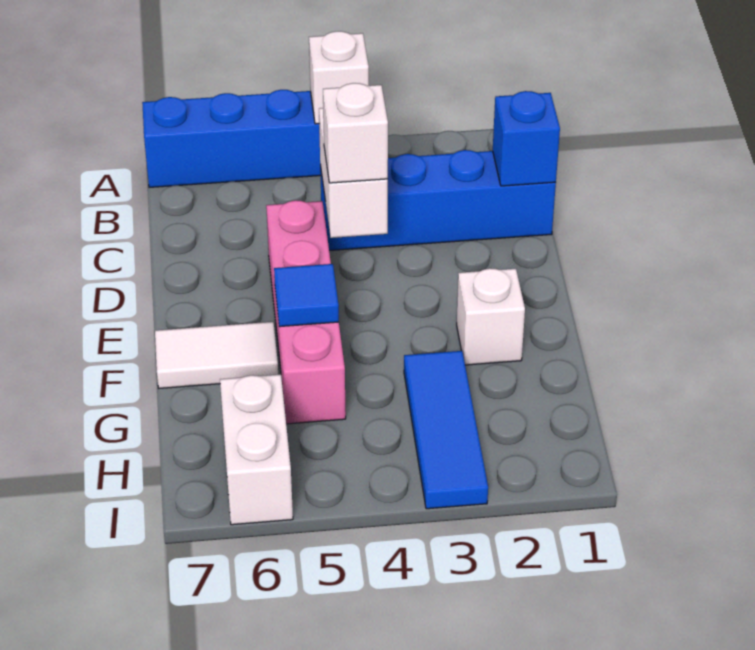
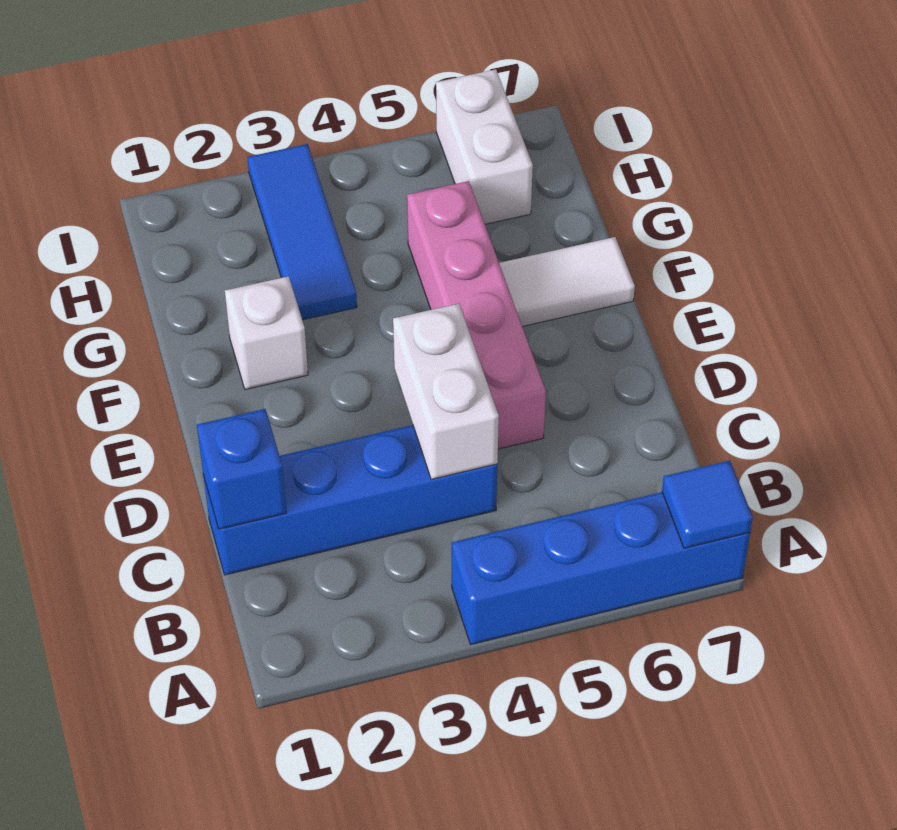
white brick A4 level 2 -> none
white brick D4 level 3 -> none
blue tile F5 level 2 -> blue tile A7 level 2

